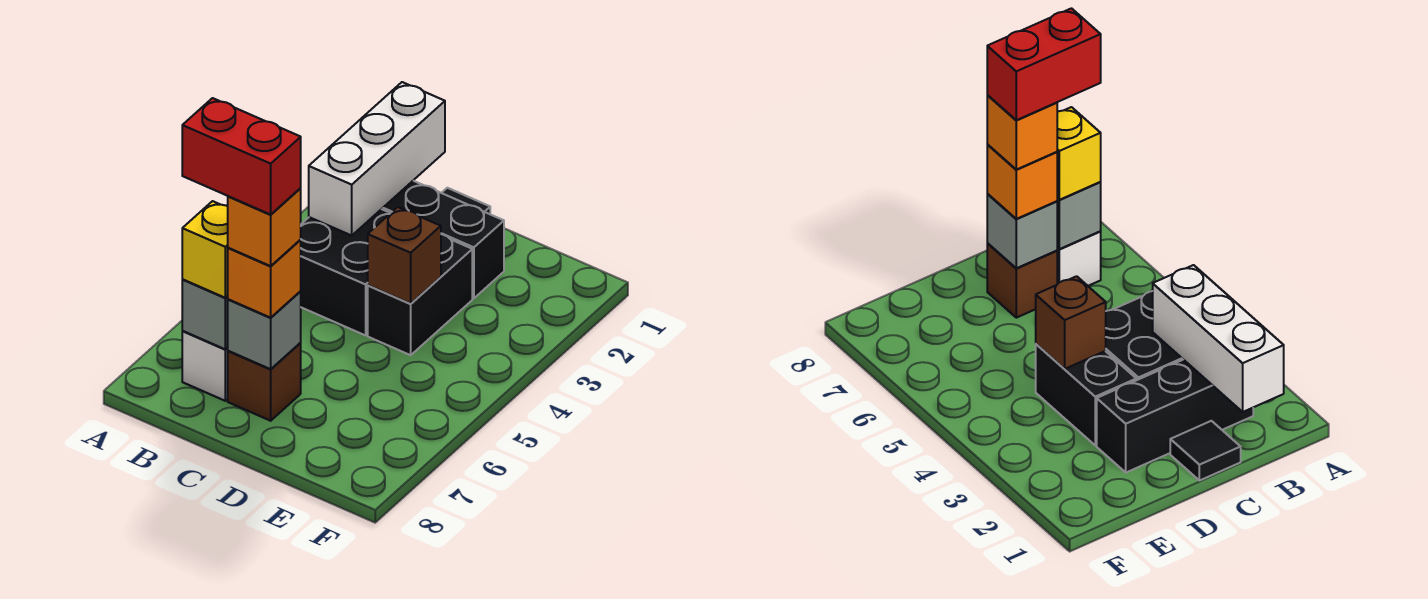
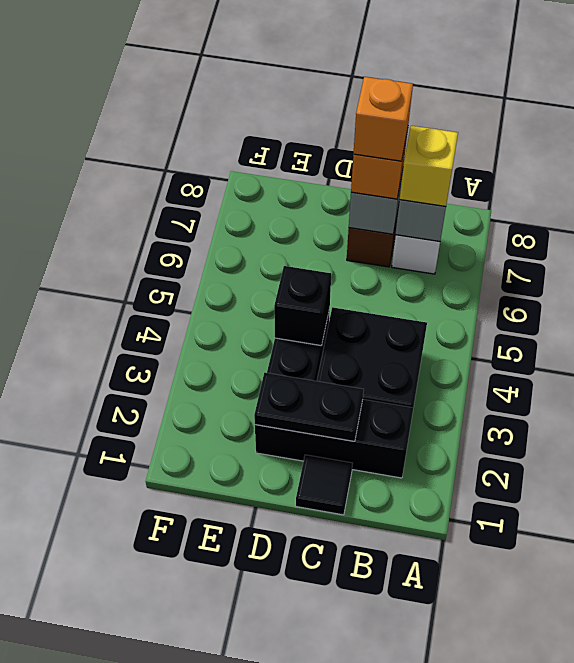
white brick B1:B3 level 2 -> none
red brick B7:C7 level 5 -> none
none -> black plate C2:D2 level 2
brown brick D4 level 2 -> black brick D4 level 2

